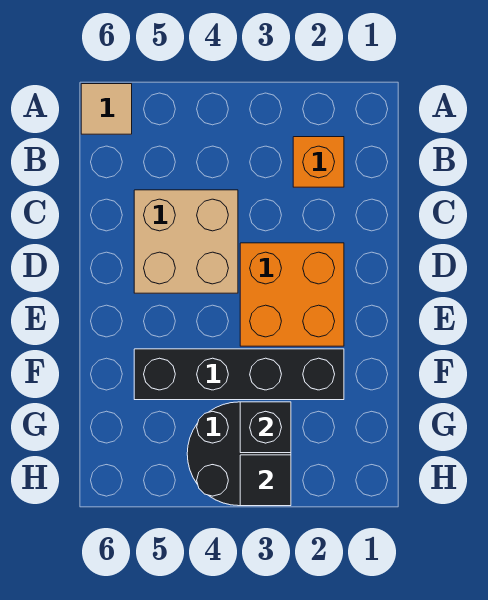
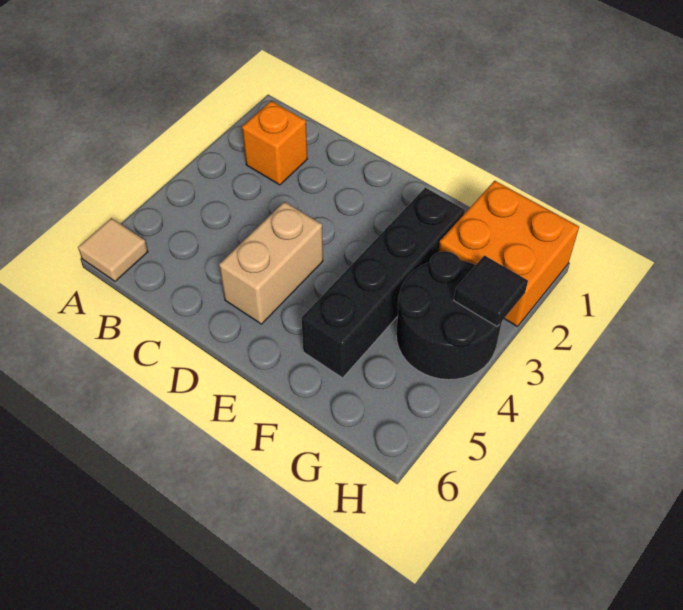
tan brick C4:D5 level 1 -> tan brick D4:D5 level 1
orange brick D2:E3 level 1 -> orange brick G1:H2 level 1
black brick G3 level 2 -> none

